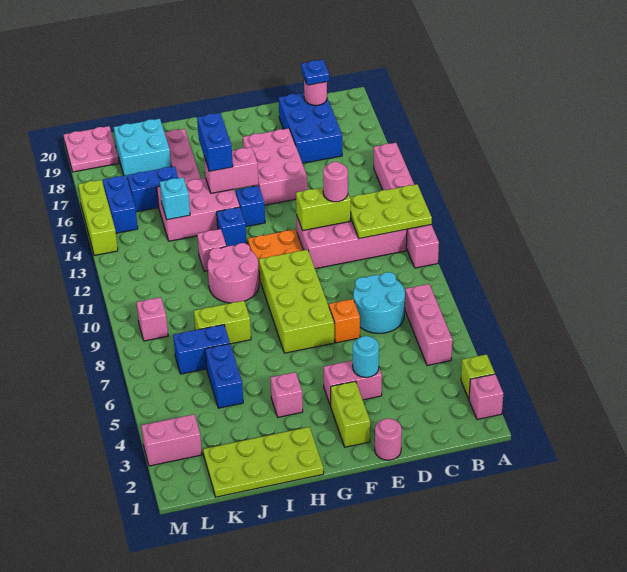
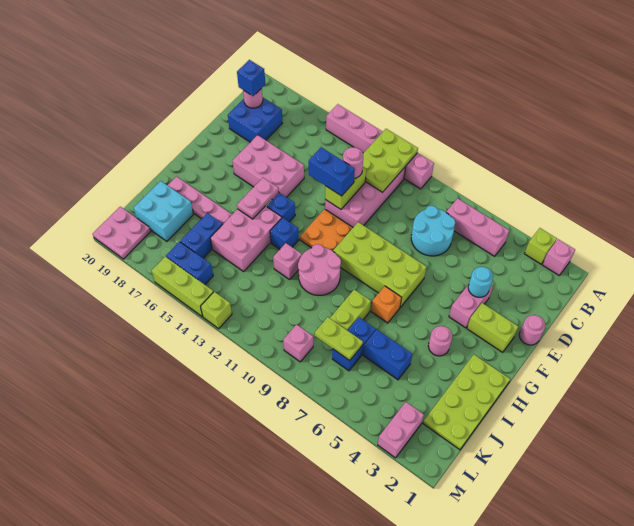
blue brick C17:D19 level 1 -> blue brick C18:D19 level 1
blue plate C19 level 3 -> blue brick C19 level 3
orange brick E7 level 1 -> orange brick H7 level 1
pink brick G15:H15 level 2 -> pink plate G15:H15 level 2
pink brick H4 level 1 -> pink round brick H4 level 1
blue brick H15:H16 level 3 -> blue brick E12:E13 level 3
cyan brick J14 level 2 -> none
none -> lime plate K7:K8 level 2
none -> lime brick M13 level 1

